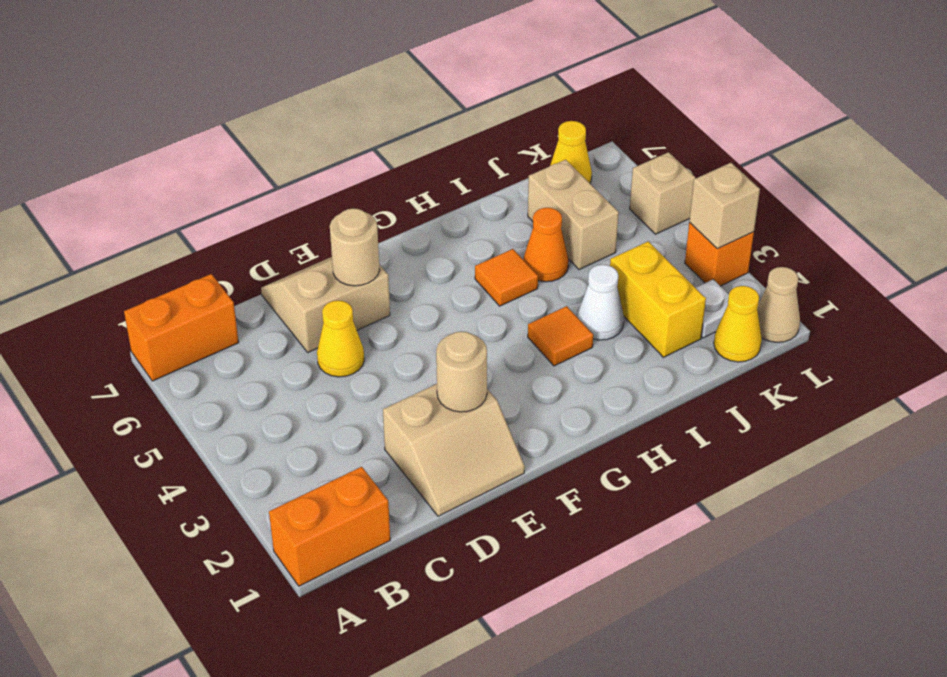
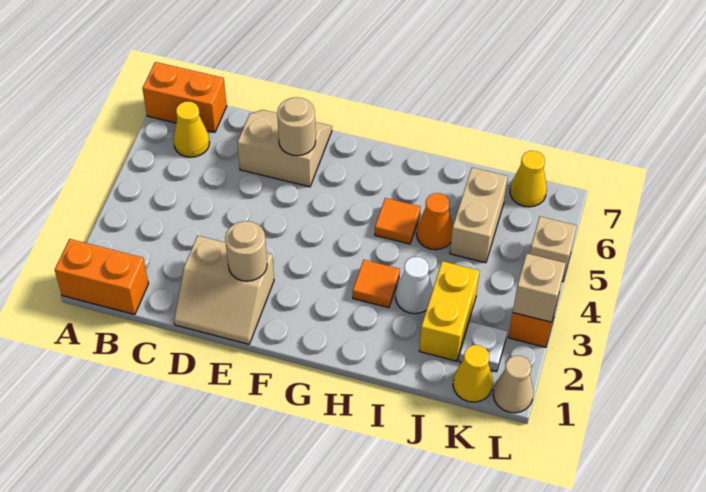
yellow cone D5 level 1 -> yellow cone B6 level 1

